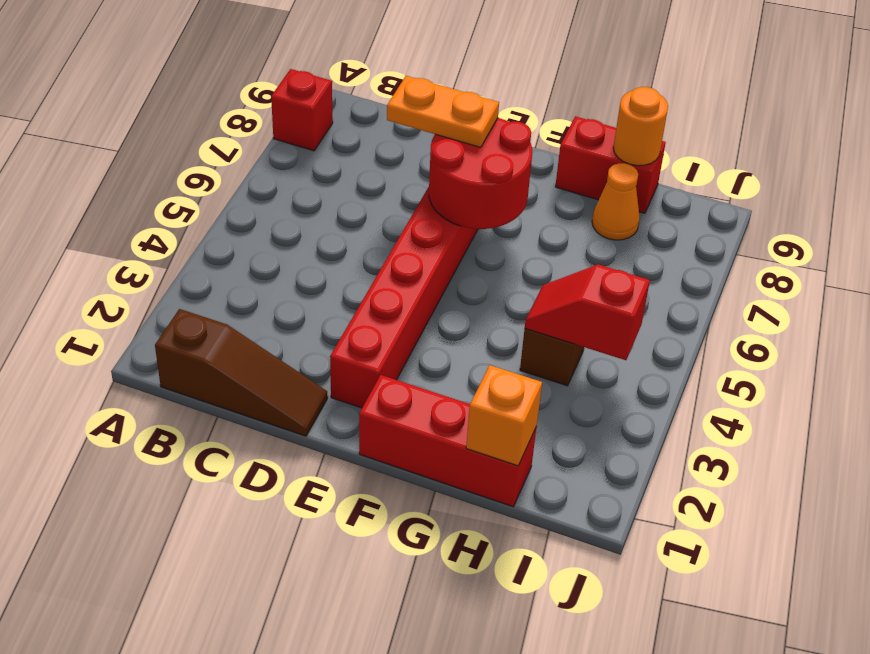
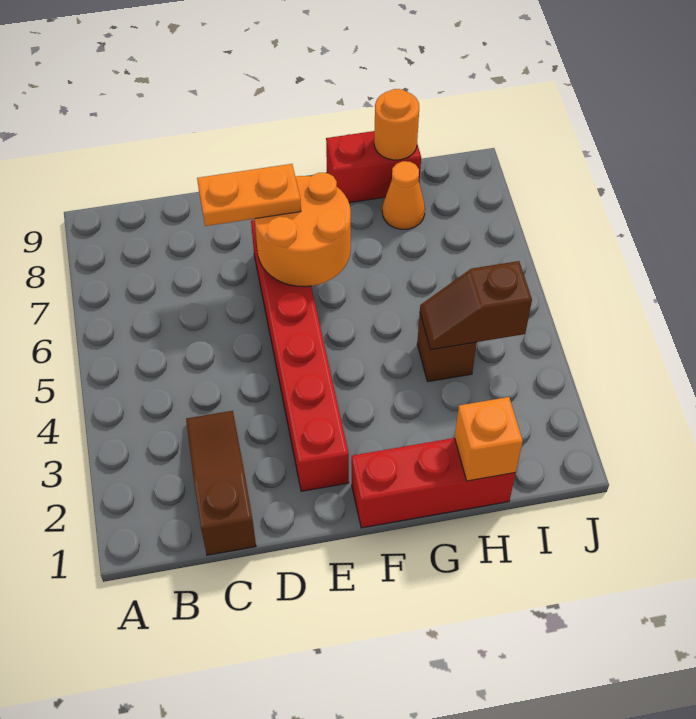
red brick A8 level 1 -> none
brown slope B1:D1 level 1 top B -> brown slope C1:C3 level 1 top 1
red round brick E6:F7 level 2 -> orange round brick E6:F7 level 2
red slope H4:I4 level 2 top I -> brown slope H4:I4 level 2 top I

